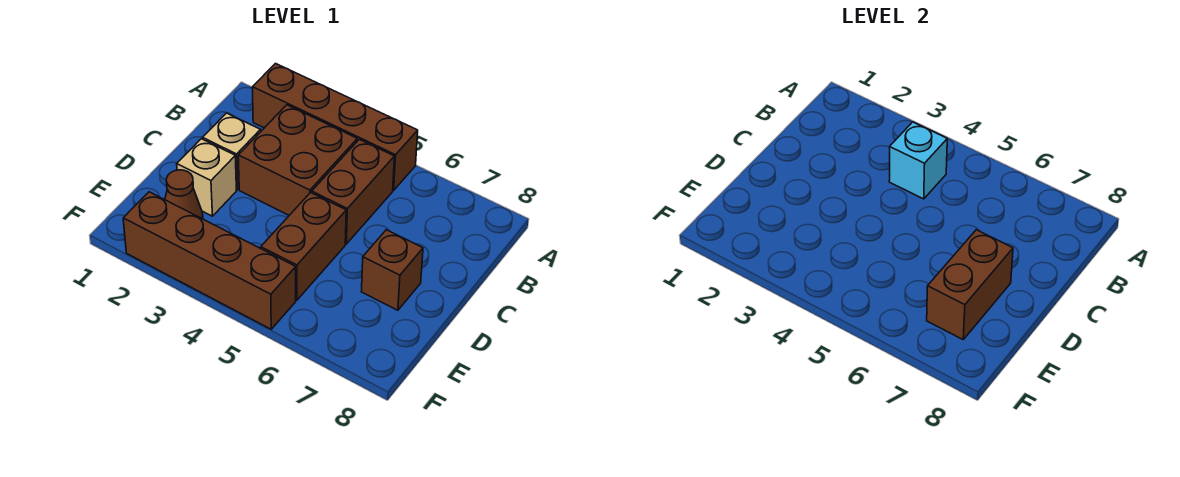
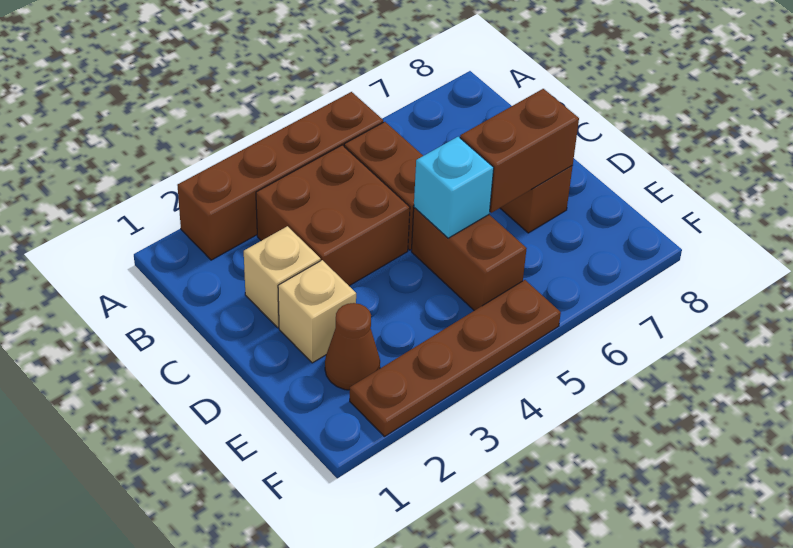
cyan brick B4 level 2 -> cyan brick D5 level 2
brown brick D7:E7 level 2 -> brown brick D6:D7 level 2
brown brick F2:F5 level 1 -> brown plate F2:F5 level 1

